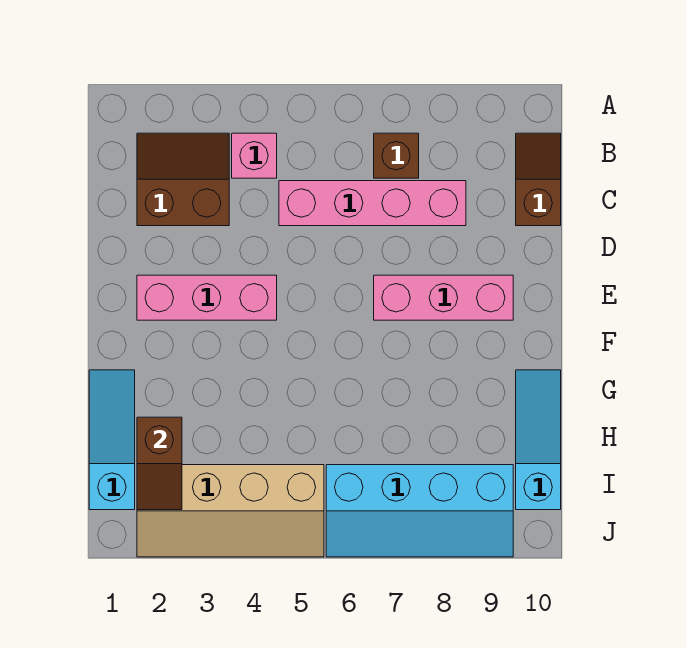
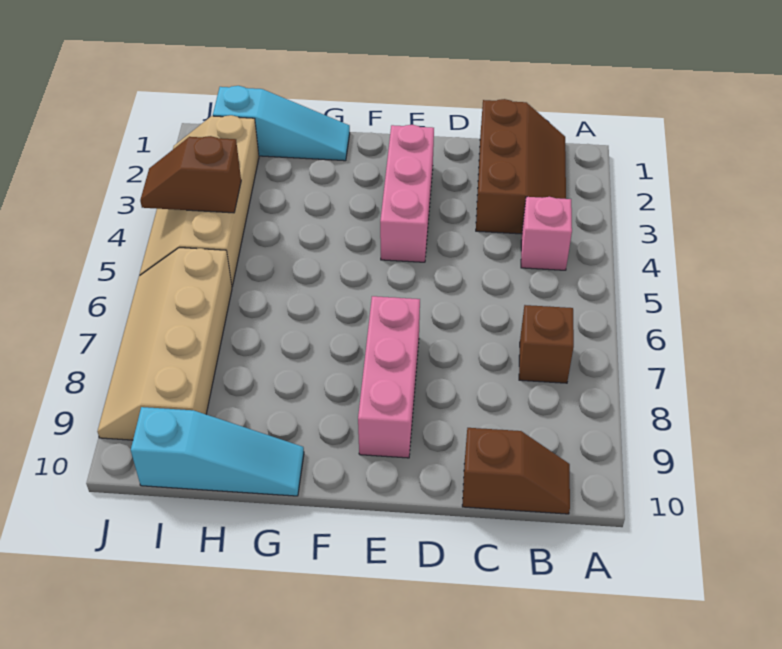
brown slope B2:C3 level 1 top C -> brown slope B1:C3 level 1 top C
pink brick C5:C8 level 1 -> none
brown slope H2:I2 level 2 top H -> brown slope I4:J4 level 2 top I
cyan slope I6:J9 level 1 top I -> tan slope I6:J9 level 1 top I

